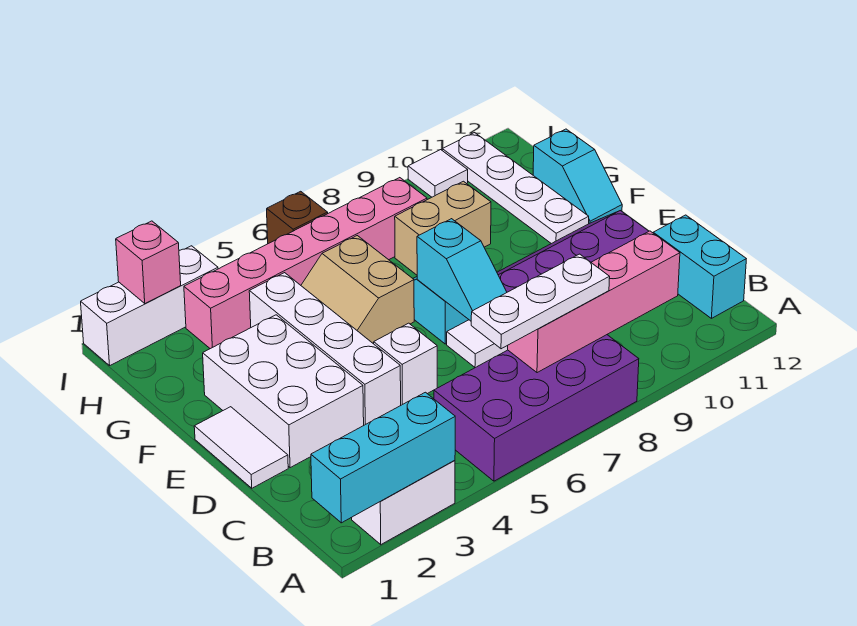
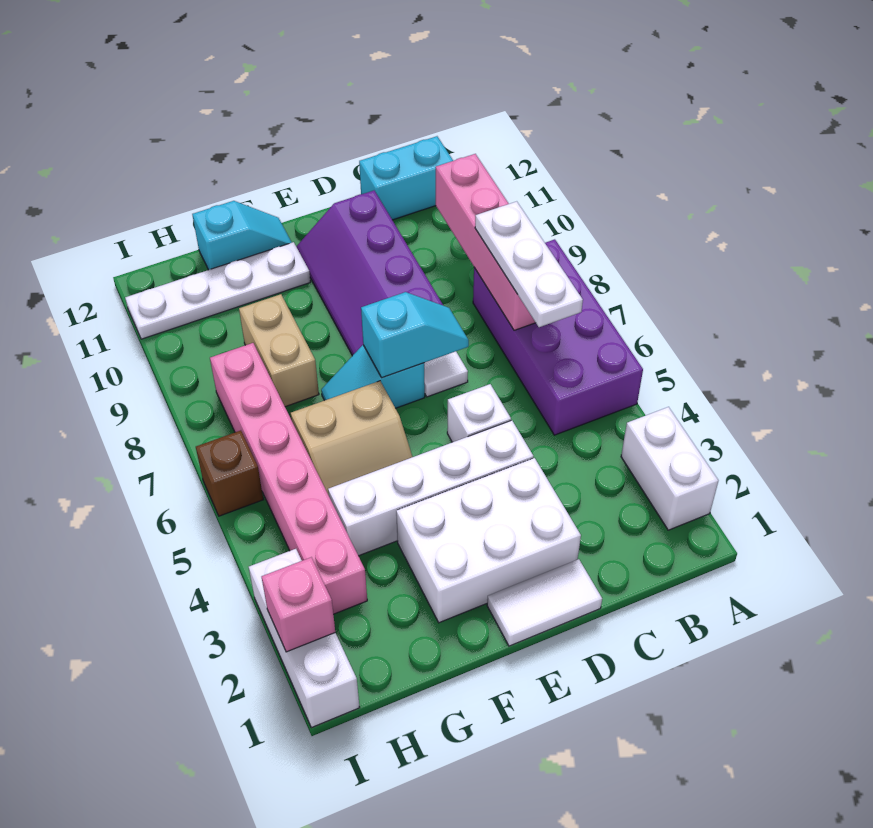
cyan brick A1:A3 level 2 -> none
white tile I10 level 1 -> none

